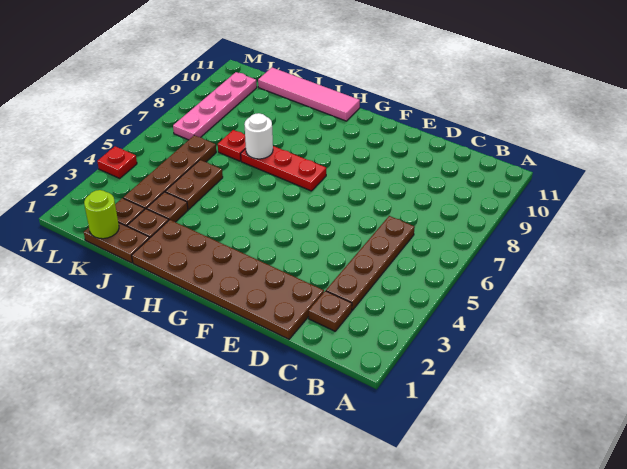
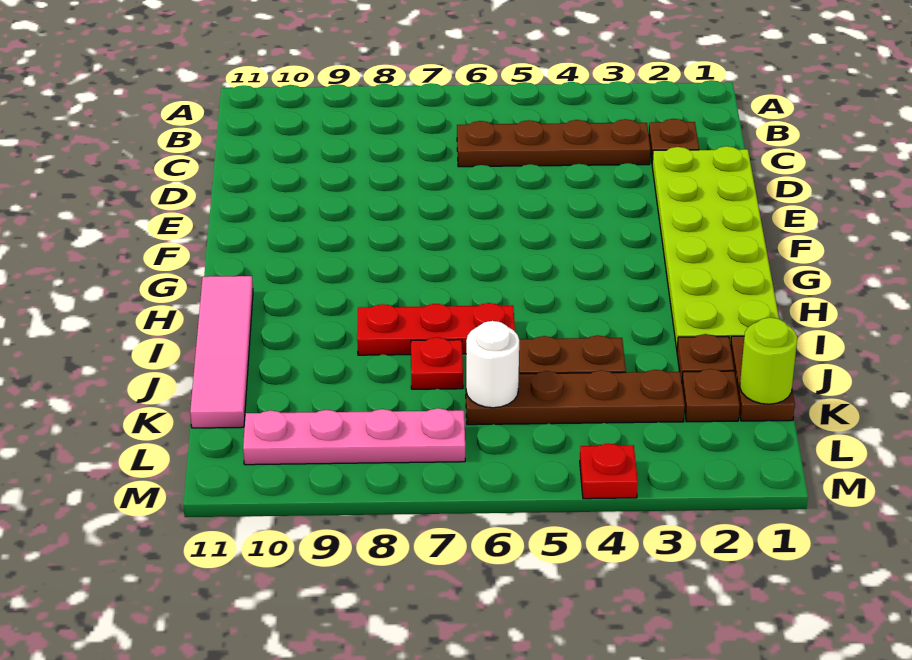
brown plate D1:I2 level 1 -> lime plate D1:I2 level 1
red plate G7:I7 level 1 -> red plate I6:I8 level 1
white round brick I7 level 2 -> white round brick K6 level 2
brown plate J3 level 1 -> none

